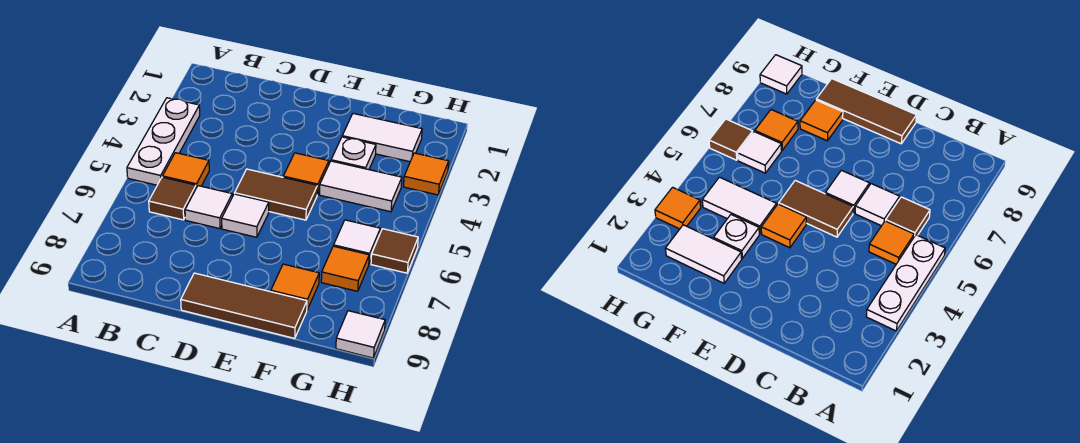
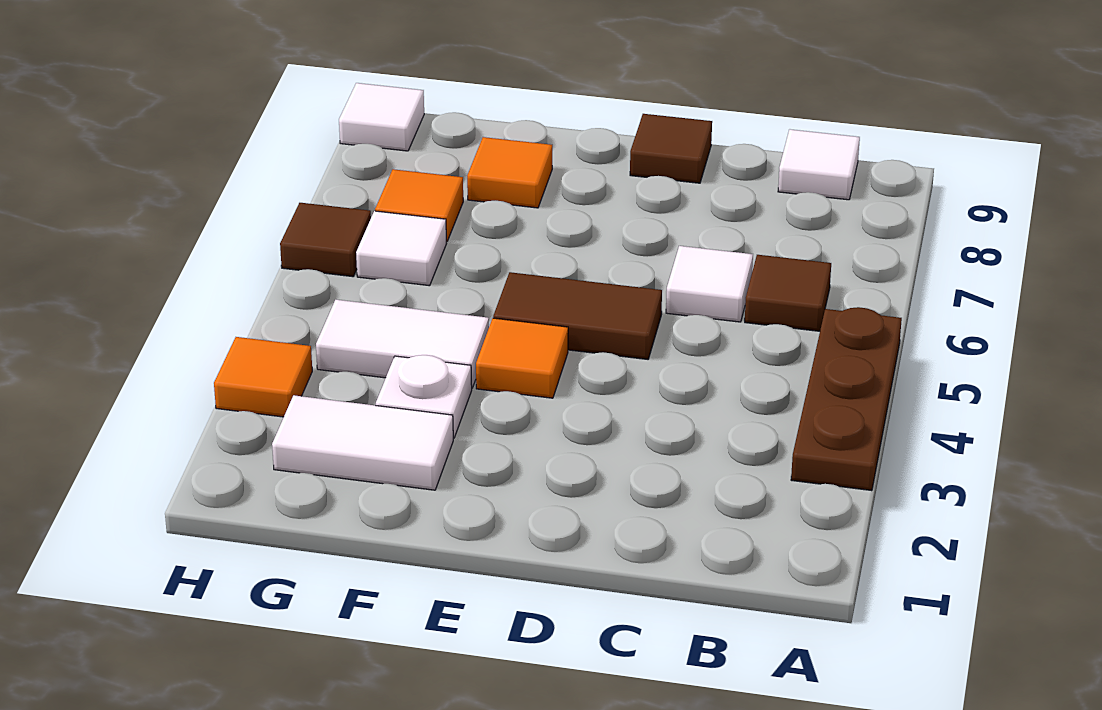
white plate A3:A5 level 1 -> brown plate A3:A5 level 1
orange tile B5 level 1 -> none
white tile D6 level 1 -> white tile B9 level 1
brown tile D9:F9 level 1 -> brown tile D9 level 1

